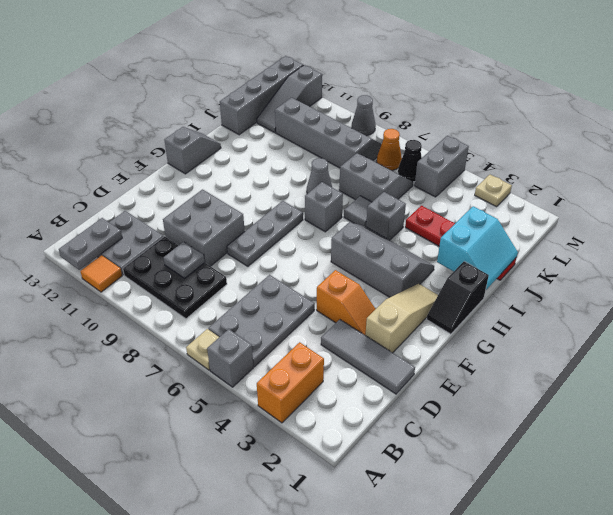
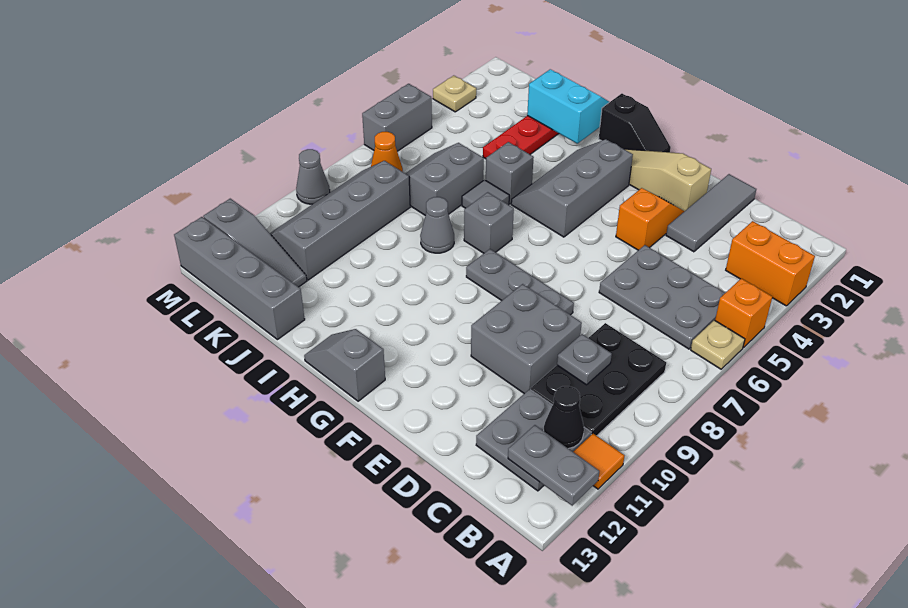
grey brick A5 level 1 -> orange brick A5 level 1
grey brick L5:M5 level 1 -> grey brick M5:M6 level 1
black cone L6 level 1 -> black cone B11 level 2

